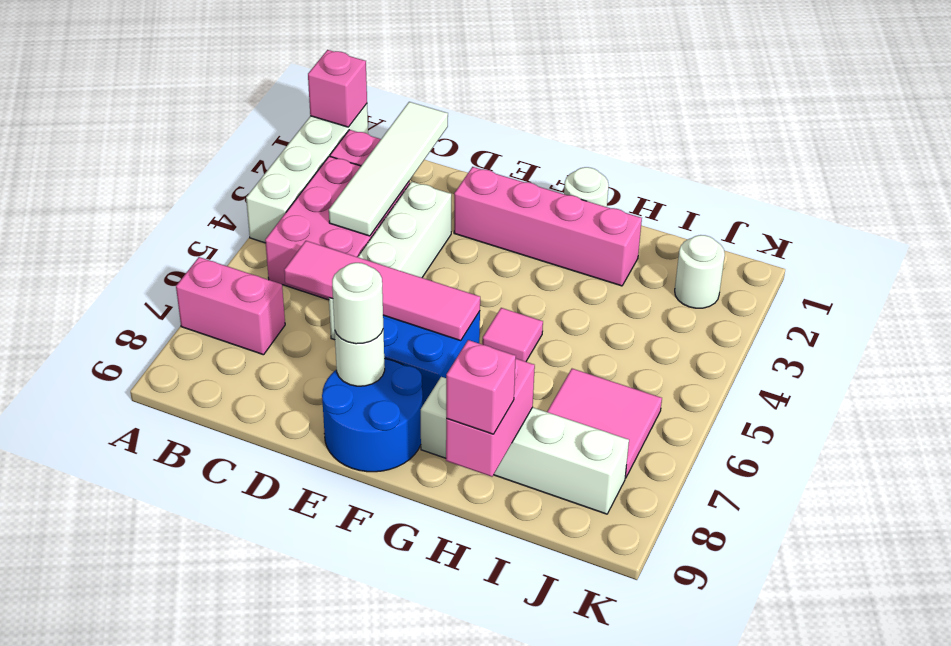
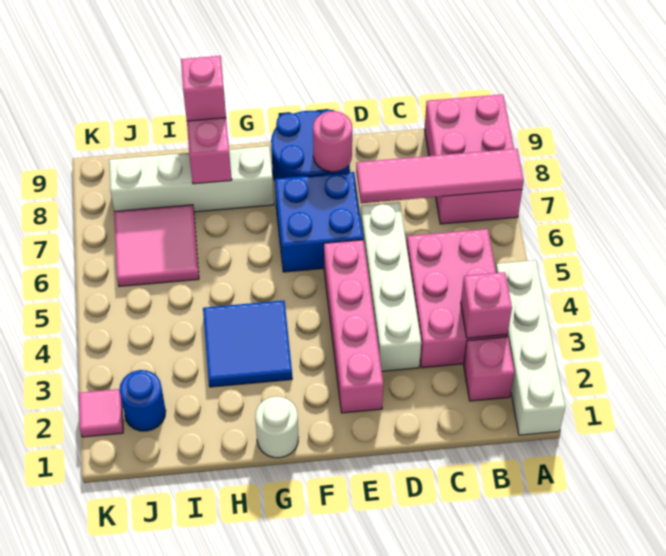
pink brick A1 level 2 -> pink brick B3 level 2
pink brick A7:B7 level 1 -> pink brick A7:B9 level 1
white tile C1:C4 level 2 -> none
pink tile C6:F6 level 2 -> pink tile A7:D7 level 2
pink brick E2:H2 level 1 -> pink brick E2:E5 level 1
white round brick E8 level 2 -> pink round brick E8 level 2
white round brick E8 level 3 -> none
none -> blue tile G3:H4 level 1
pink tile G5 level 1 -> pink tile K2 level 1
white round brick J2 level 1 -> blue round brick J2 level 1

